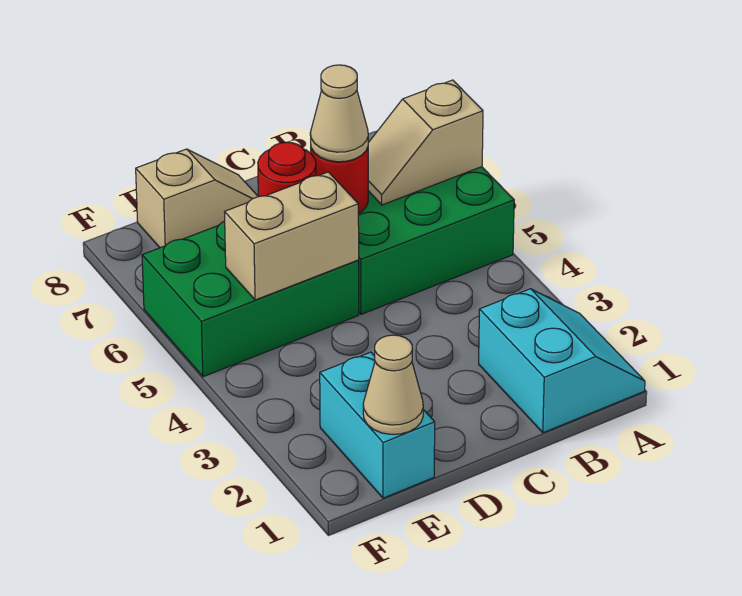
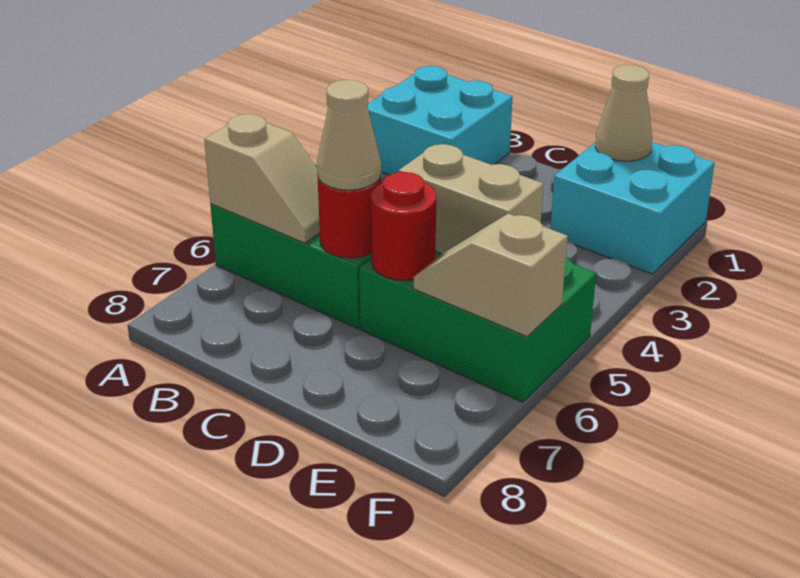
cyan slope A1:B2 level 1 top B -> cyan brick A1:B2 level 1
tan slope D8:E8 level 1 top E -> tan slope E6:F6 level 2 top F
cyan brick E1:E2 level 1 -> cyan brick E1:F2 level 1

